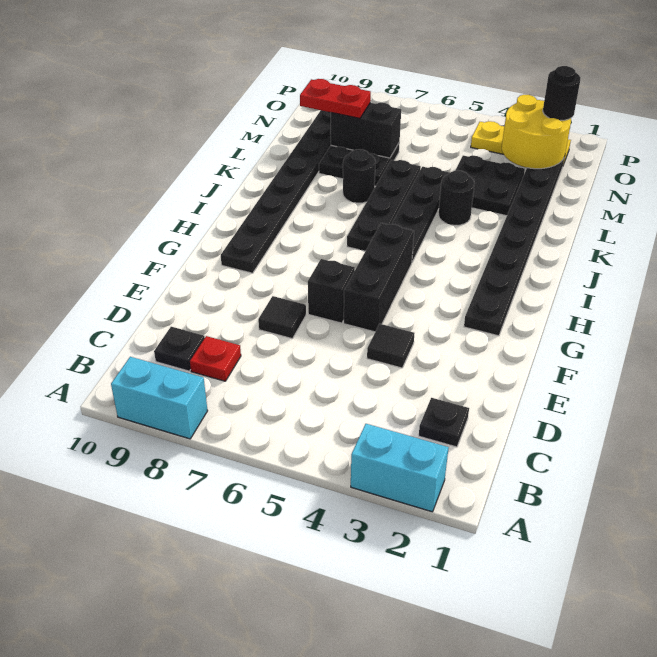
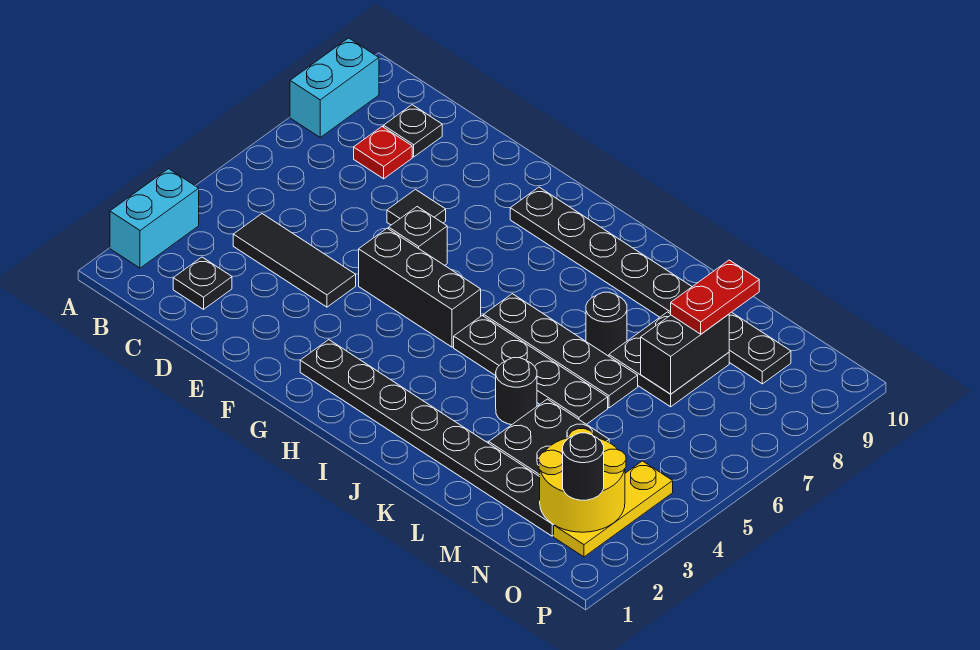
black tile E4 level 1 -> black tile C4:E4 level 1

